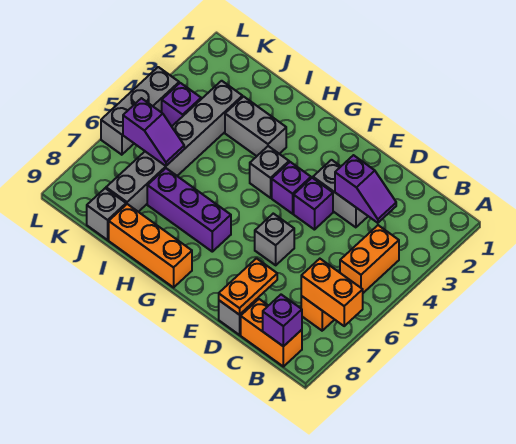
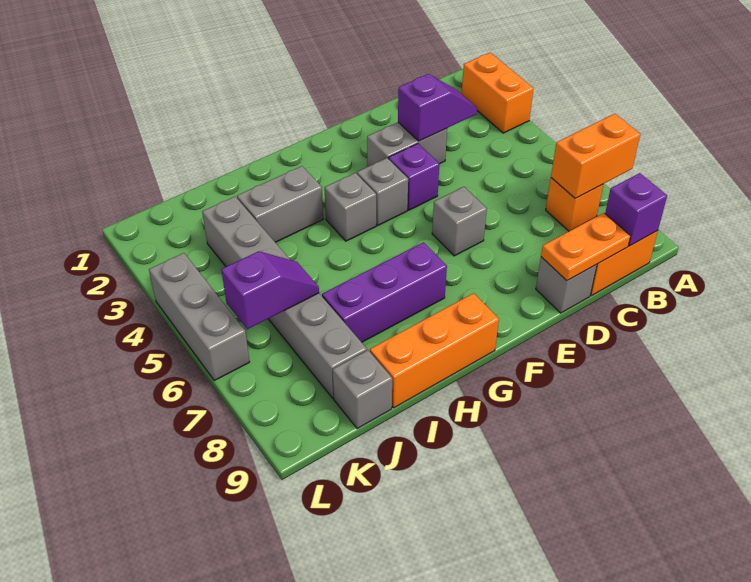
orange brick B4:B5 level 1 -> orange brick A2:A3 level 1
orange plate D8:D9 level 2 -> orange plate C9:D9 level 2
purple brick F4 level 1 -> grey brick F4 level 1
purple brick K4 level 1 -> none

